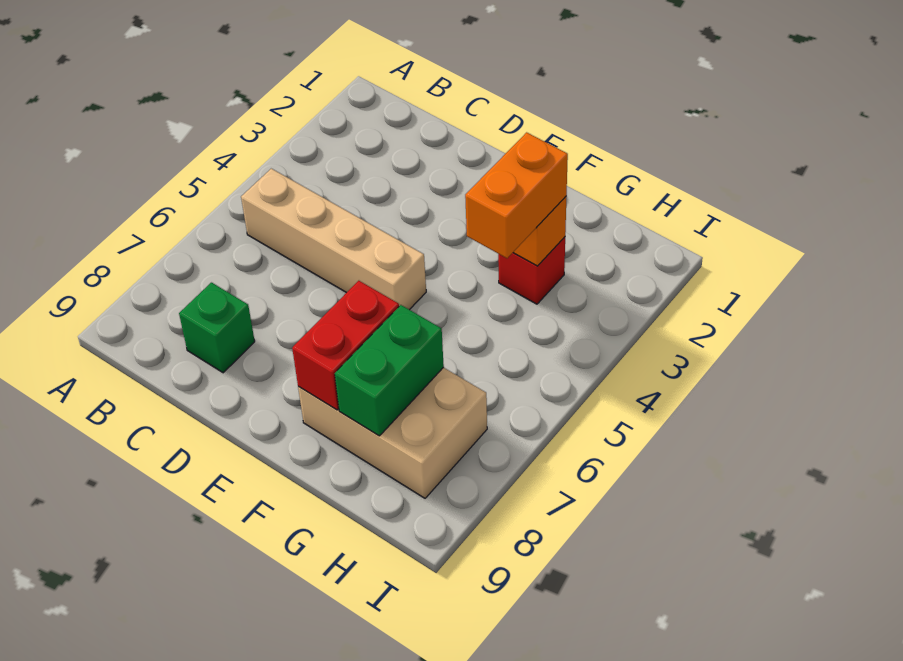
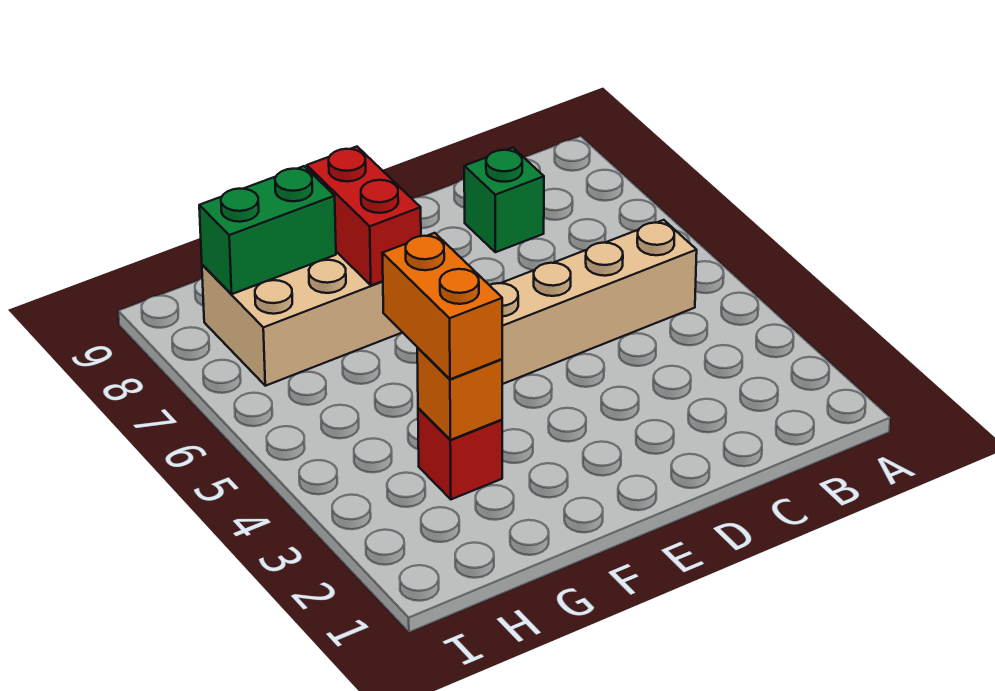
green brick G7:G8 level 2 -> green brick G8:H8 level 2

